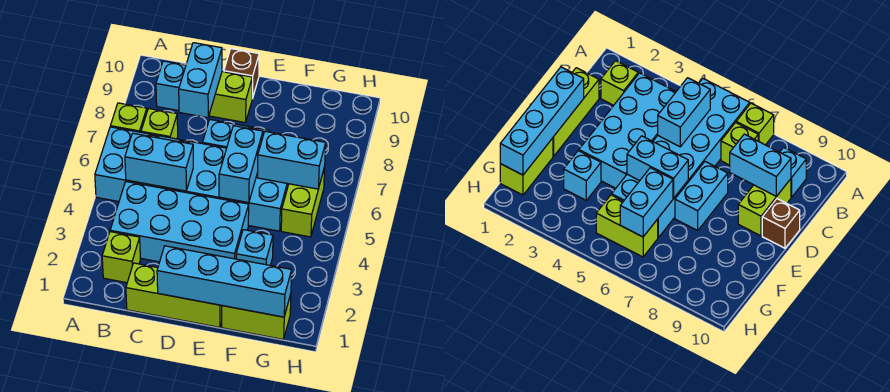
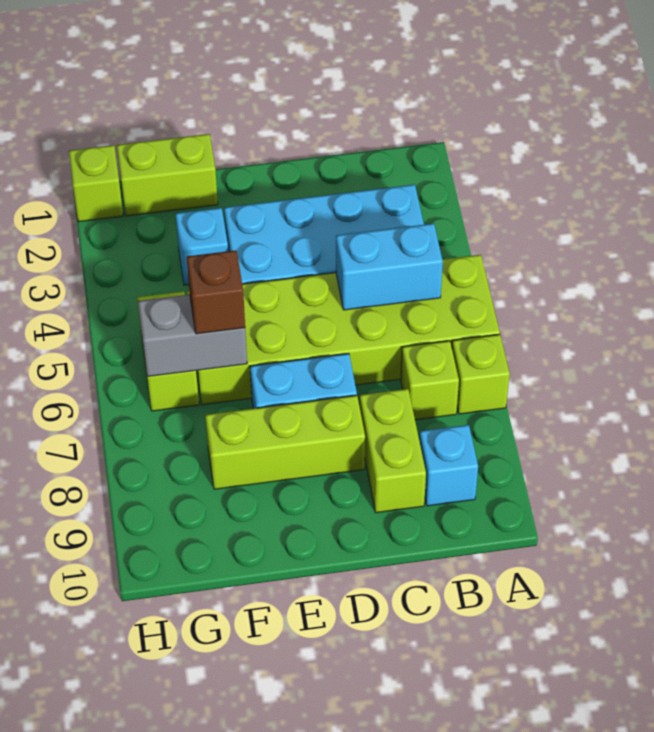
cyan brick A5:F6 level 1 -> lime brick A5:F6 level 1
lime brick B2 level 1 -> lime brick H1 level 1
lime brick C1:E1 level 1 -> lime brick D8:F8 level 1
cyan brick C8:C9 level 2 -> none
lime brick C9:D9 level 1 -> lime brick C8:C9 level 1
cyan brick D1:G1 level 2 -> none
brown brick D10 level 1 -> brown brick F6 level 3
cyan brick E5:E6 level 2 -> none
cyan brick F6:G6 level 2 -> grey brick F6:G6 level 2

